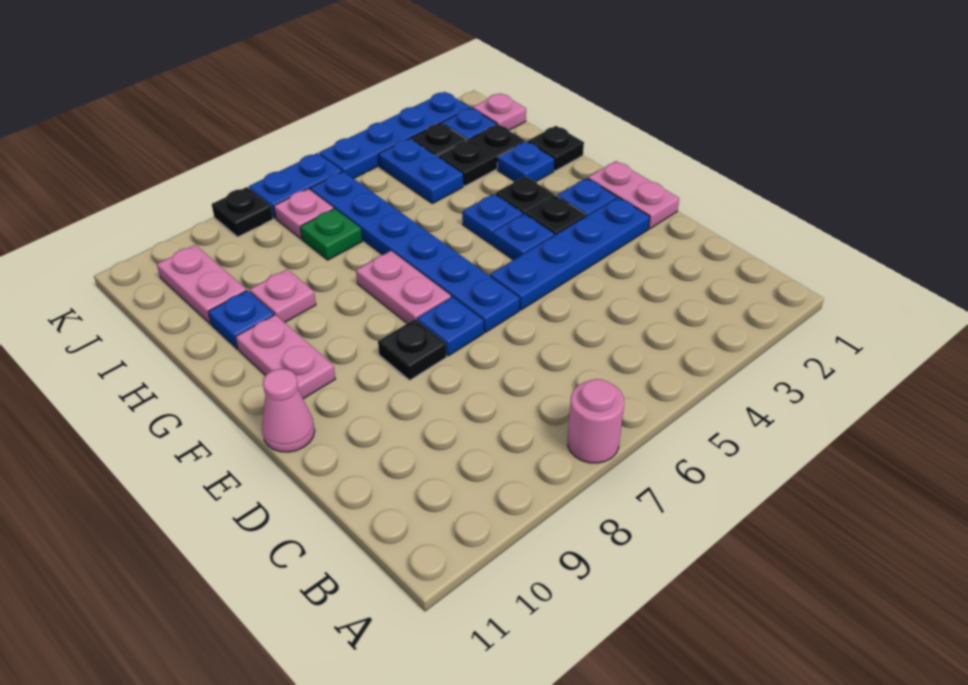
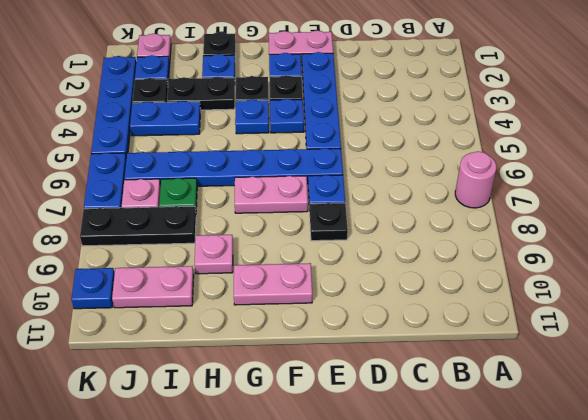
pink cone E11 level 1 -> none
blue plate H10 level 1 -> blue plate K10 level 1
black plate I2:I3 level 1 -> black plate H3:I3 level 1
black plate K8 level 1 -> black plate I8:K8 level 1

